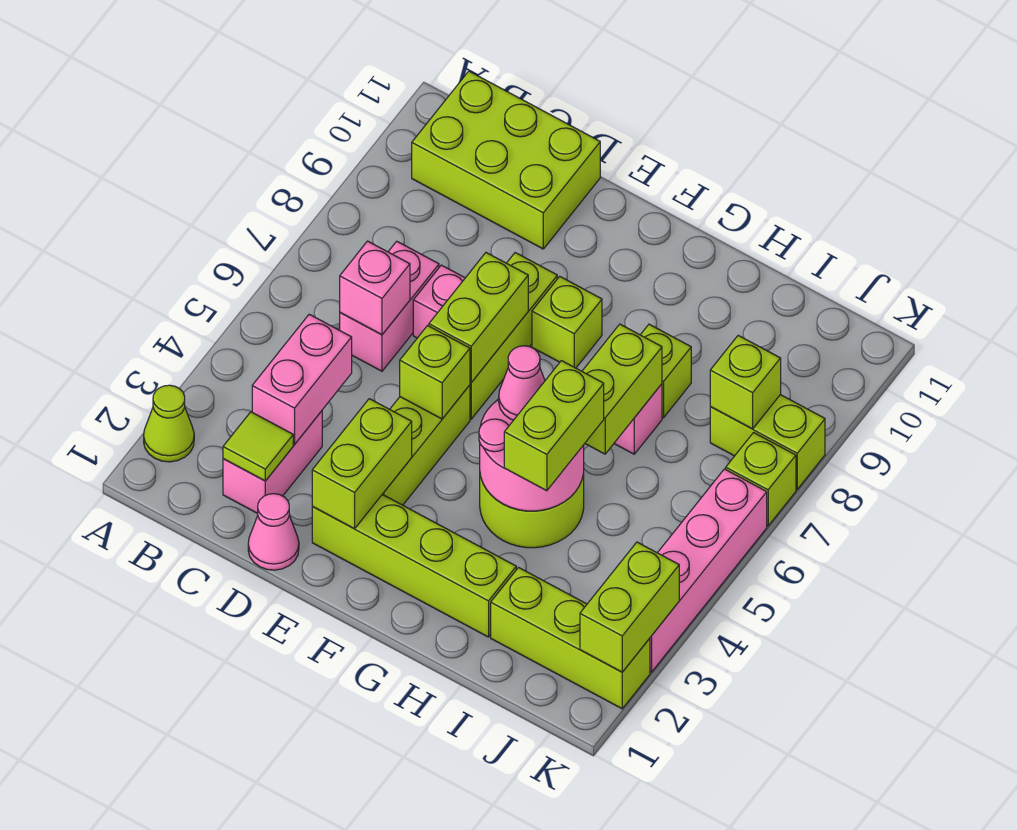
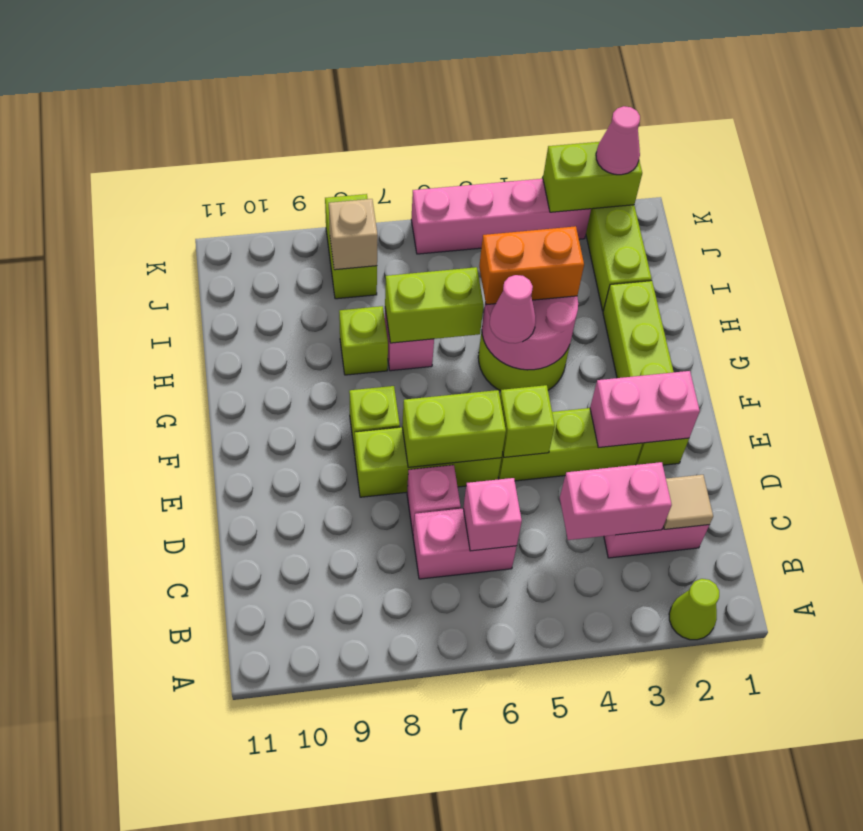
lime brick B10:D11 level 1 -> none
lime tile C2 level 2 -> tan tile C2 level 2
pink cone D1 level 1 -> pink cone K2 level 3
lime brick E2:E3 level 2 -> pink brick E2:E3 level 2
lime brick H4:H5 level 3 -> orange brick H4:H5 level 3
lime brick J8 level 2 -> tan brick J8 level 2
lime brick K7 level 1 -> none

